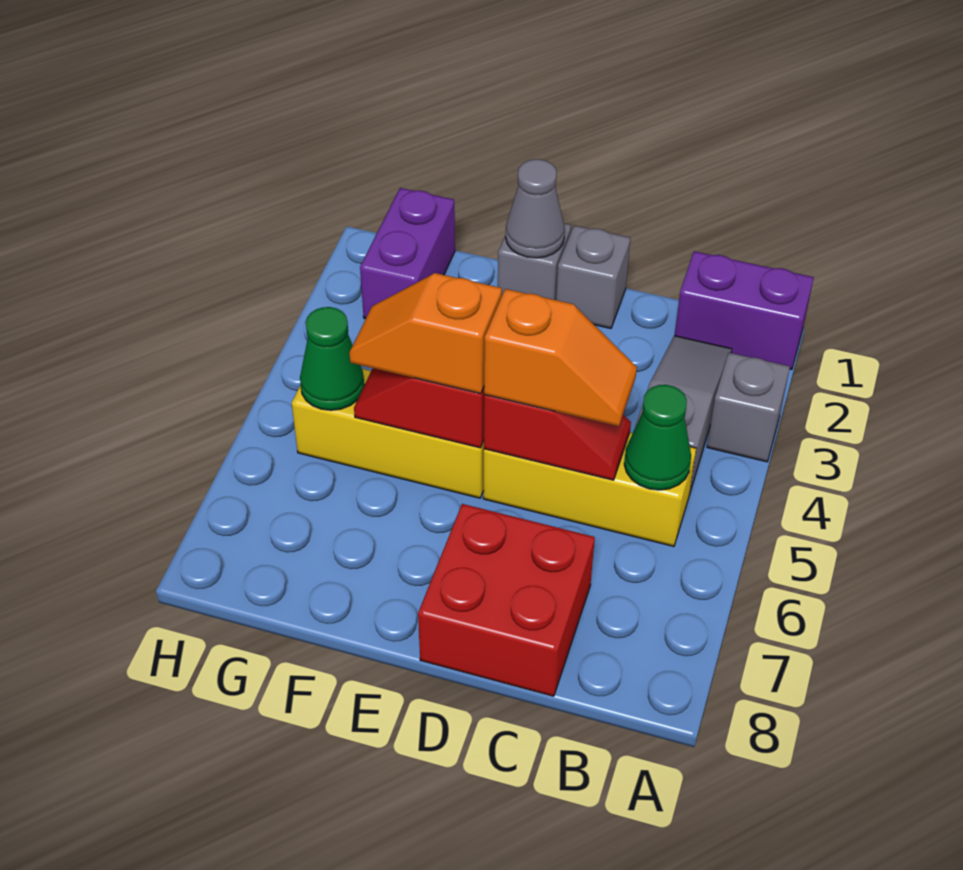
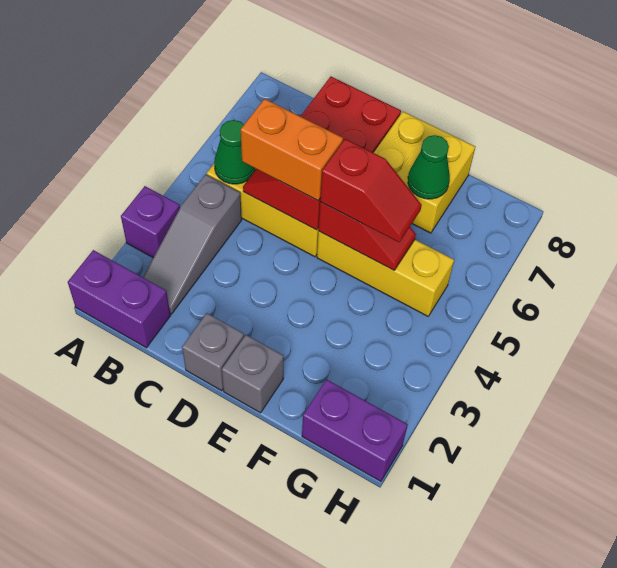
grey brick A3 level 1 -> purple brick A3 level 1
orange slope C5:D5 level 3 top D -> orange brick C5:D5 level 3
grey cone E1 level 2 -> none
orange slope E5:F5 level 3 top E -> red slope E5:F5 level 3 top E
none -> yellow brick E7:F8 level 1
purple brick G1:G2 level 1 -> purple brick G1:H1 level 1
green cone G5 level 2 -> green cone F7 level 2

